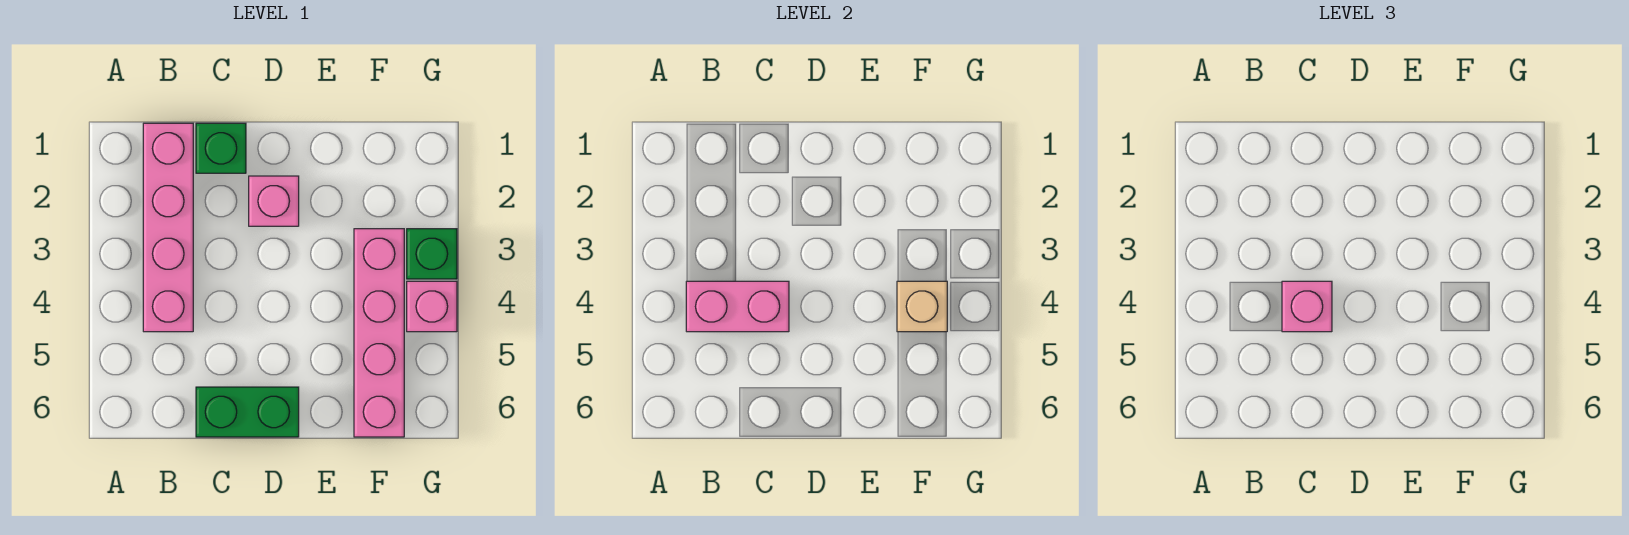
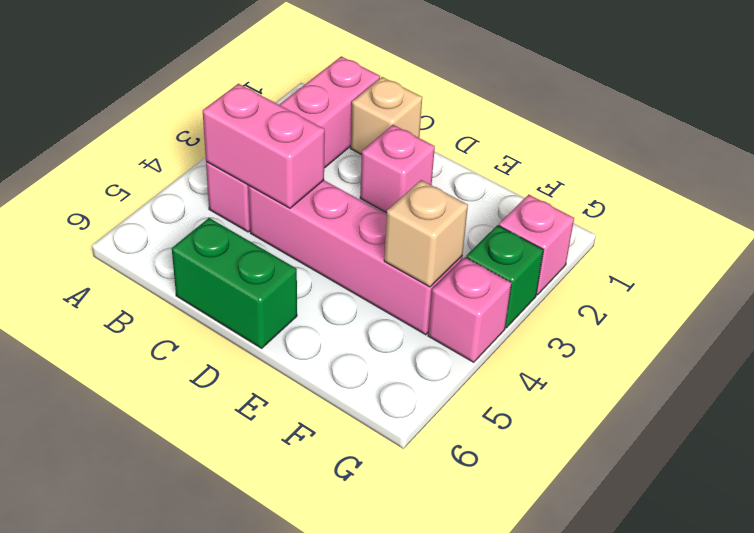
green brick C1 level 1 -> tan brick C1 level 1
pink brick C4 level 3 -> pink brick G2 level 1
pink brick F3:F6 level 1 -> pink brick C4:F4 level 1

